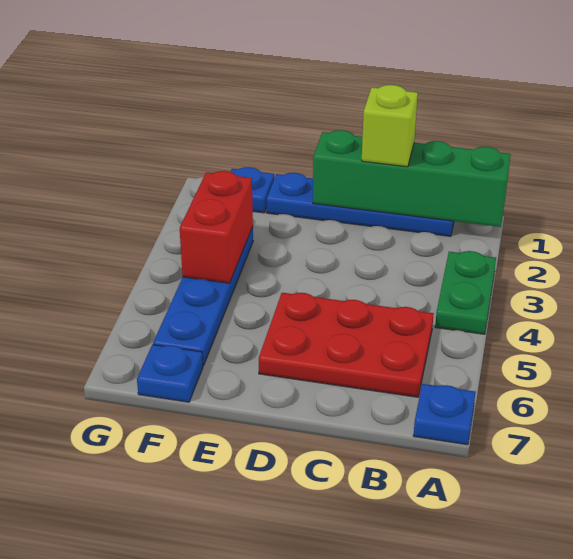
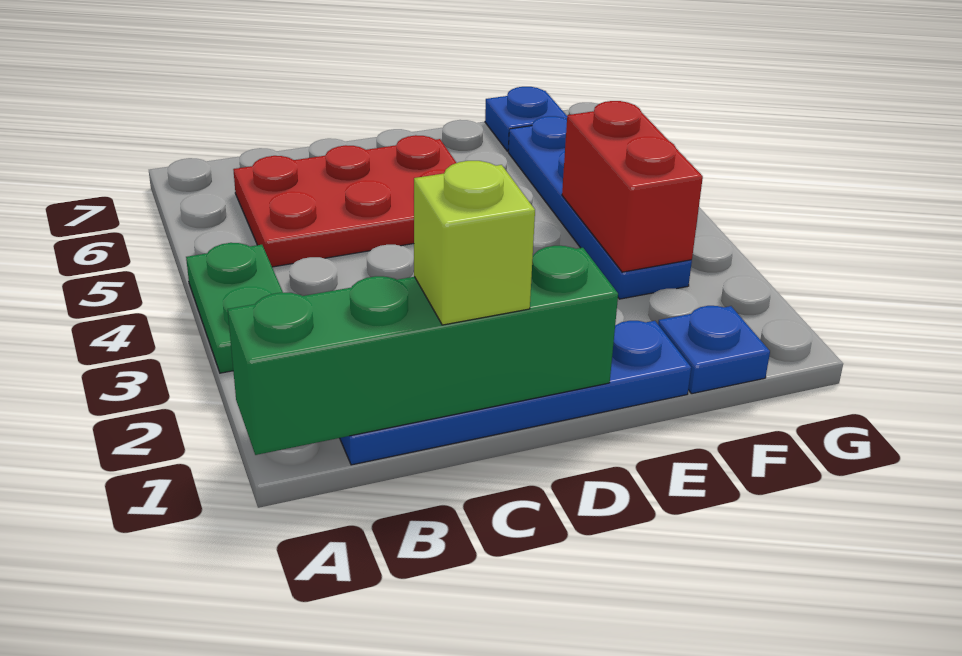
blue plate A7 level 1 -> none

